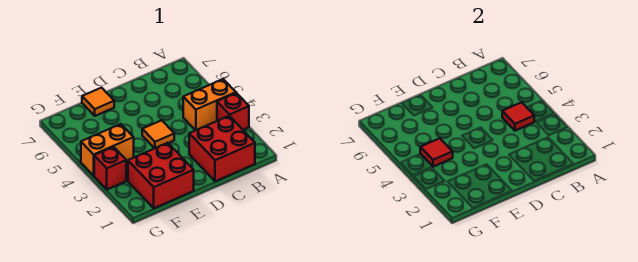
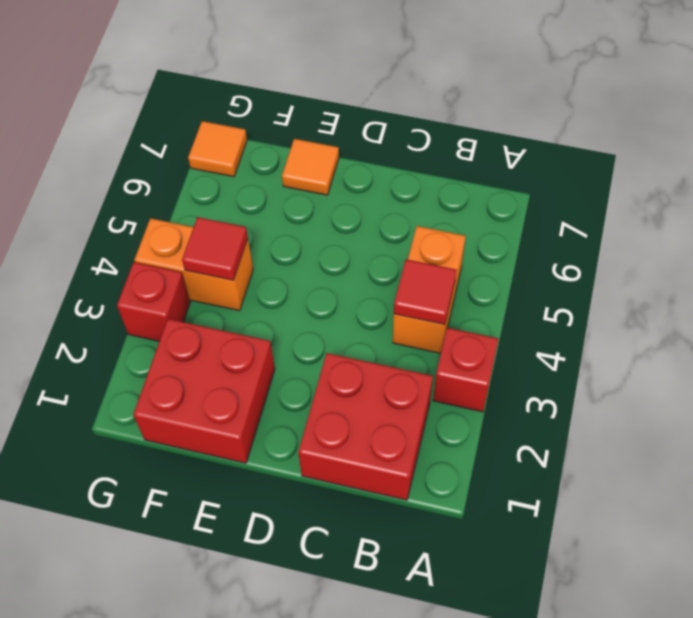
orange brick A4:B4 level 1 -> orange brick B4:B5 level 1
orange tile D4 level 1 -> orange tile G7 level 1

